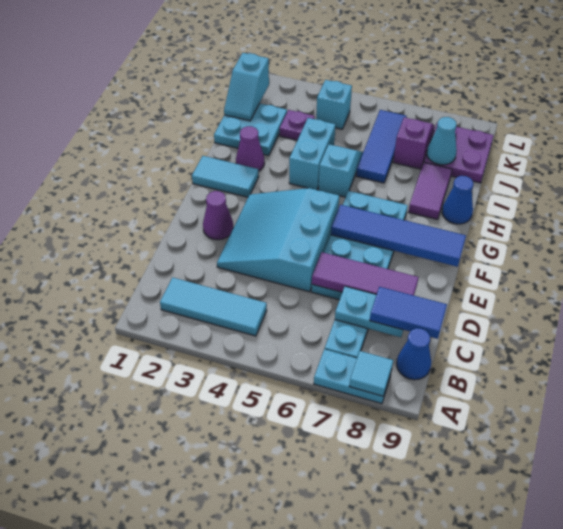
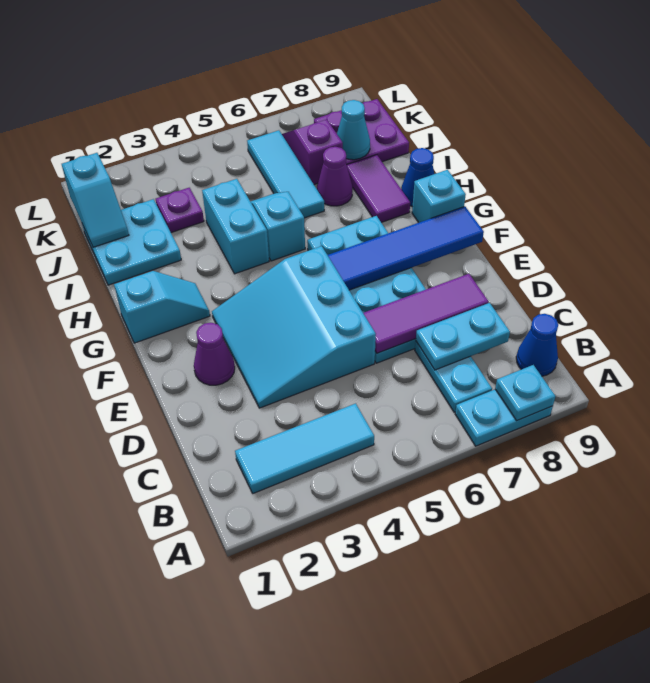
cyan tile A8 level 2 -> cyan plate A8 level 2
blue tile C8:C9 level 3 -> none
cyan tile G1:G2 level 1 -> cyan slope G1:G2 level 1 top 1
purple cone H2 level 1 -> purple cone I7 level 1
blue tile I6:K6 level 1 -> cyan tile I6:K6 level 1
cyan brick K4 level 1 -> cyan brick G9 level 1

